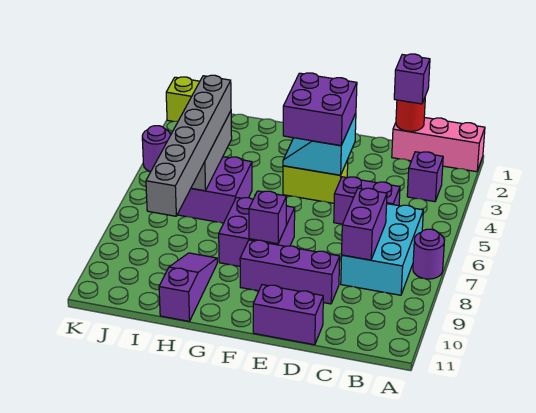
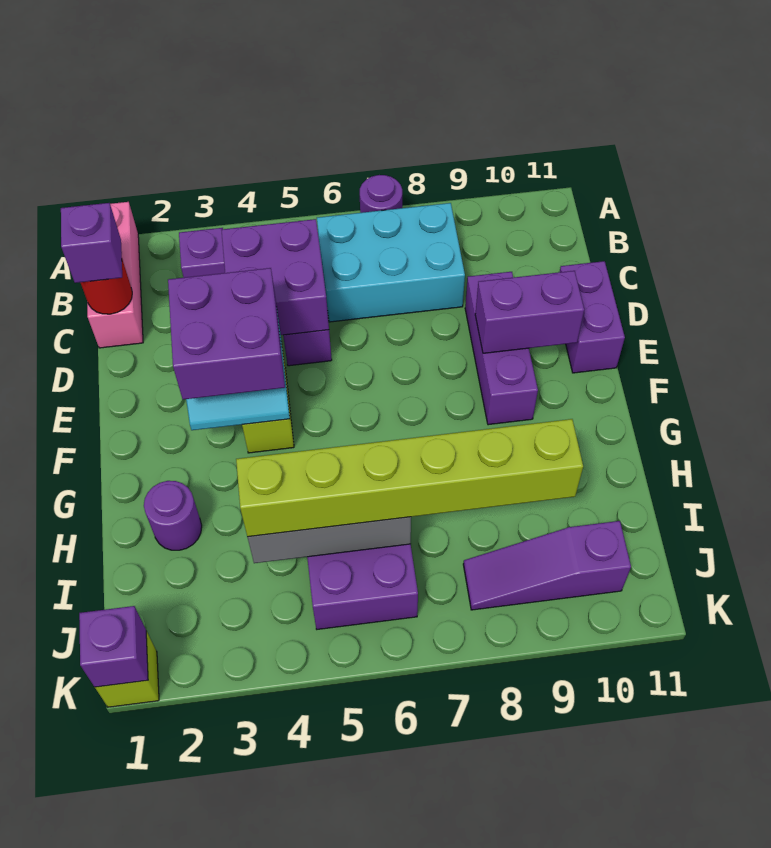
purple brick C7:C8 level 2 -> purple brick E9:E10 level 2
purple brick F7:G8 level 1 -> purple brick C4:D5 level 2
purple brick F8 level 2 -> purple brick K1 level 2
purple slope H9:H11 level 1 top 11 -> purple slope J8:J10 level 1 top 10
grey brick I4:I9 level 3 -> lime brick I4:I9 level 3
purple round brick K4 level 1 -> purple round brick H2 level 1

